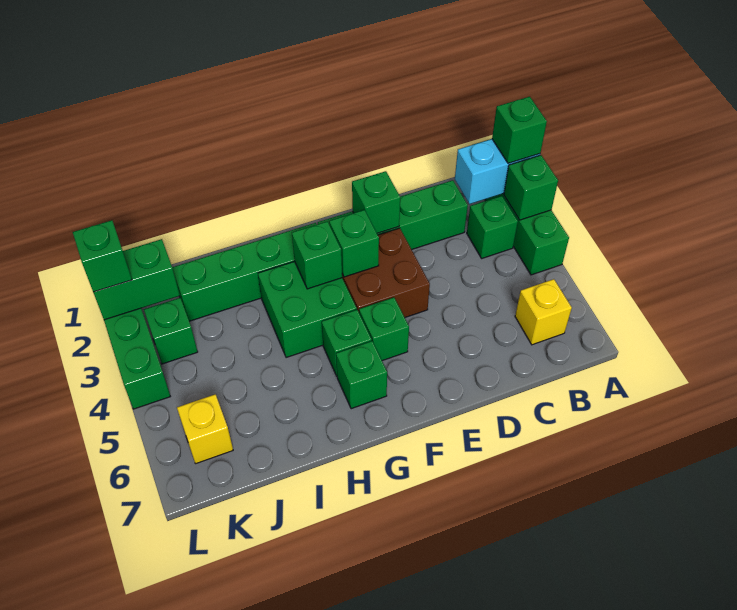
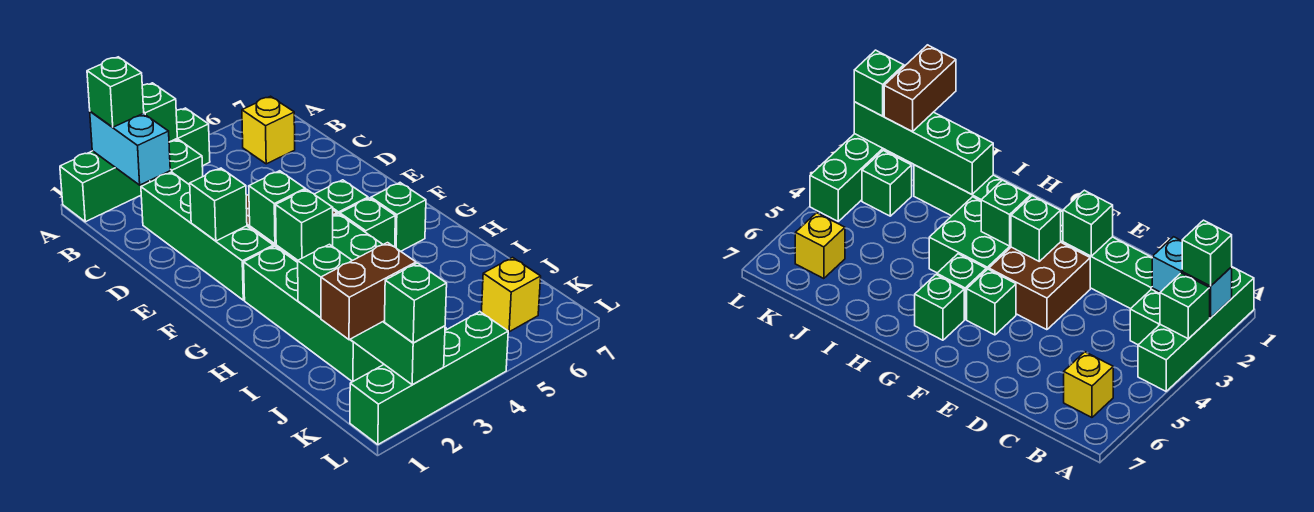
none -> brown brick K1:K2 level 3
green brick K2:L2 level 2 -> green brick I2:L2 level 2

